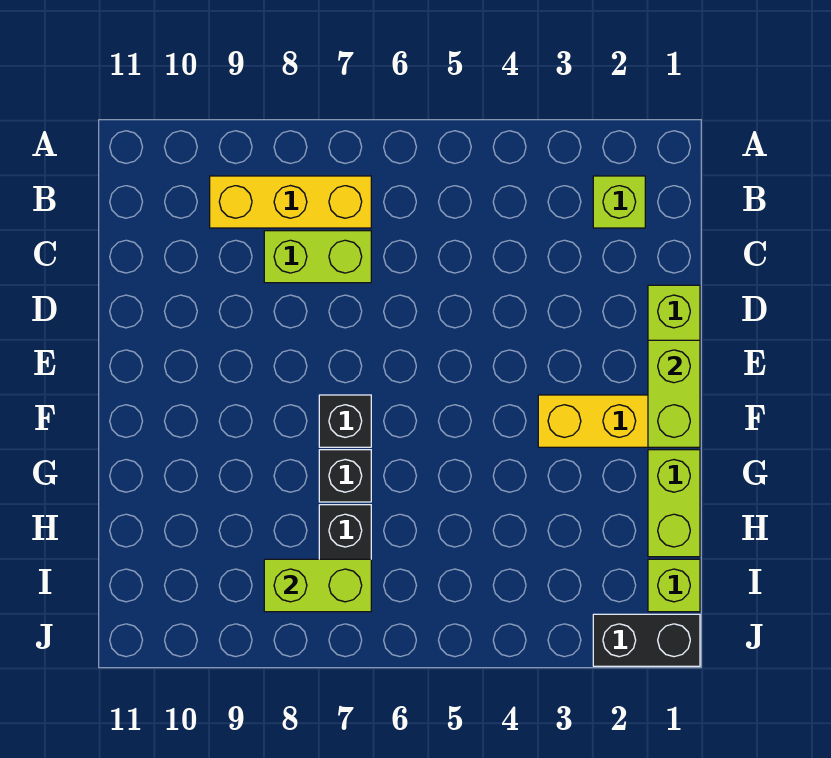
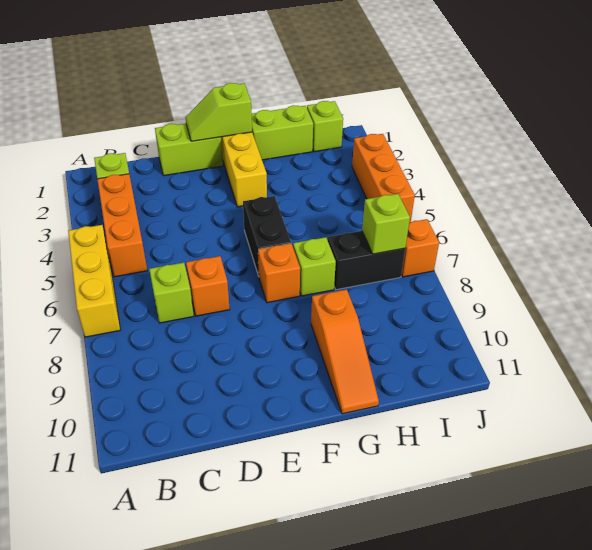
none -> orange brick B3:B5 level 1
yellow brick B7:B9 level 1 -> yellow brick A5:A7 level 1
lime brick C7:C8 level 1 -> lime brick C7 level 1
none -> orange brick D7 level 1
lime brick E1:F1 level 2 -> lime slope E1:F1 level 2 top F
black brick F7 level 1 -> orange brick F7 level 1
black brick G7 level 1 -> lime brick G7 level 1
none -> orange slope G9:G11 level 1 top 9
lime brick I7:I8 level 2 -> lime brick I7 level 2
black brick J1:J2 level 1 -> black brick F5:F6 level 1
none -> orange brick J3:J5 level 1
none -> orange brick J7 level 1

